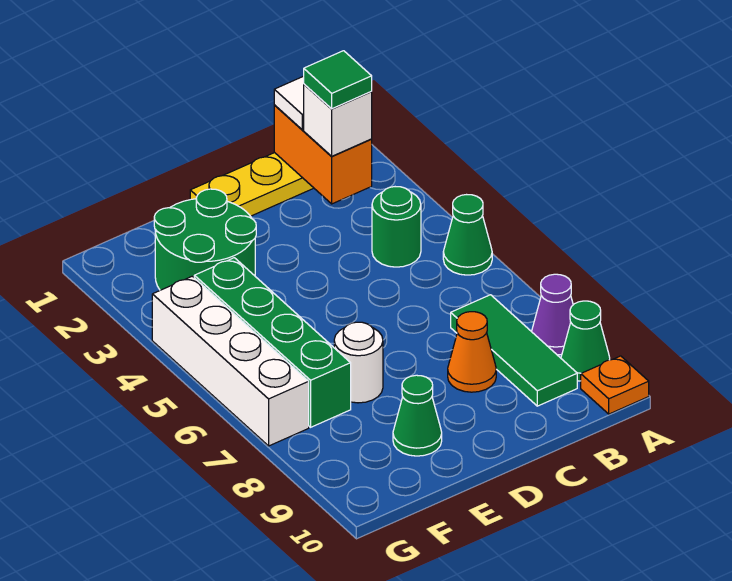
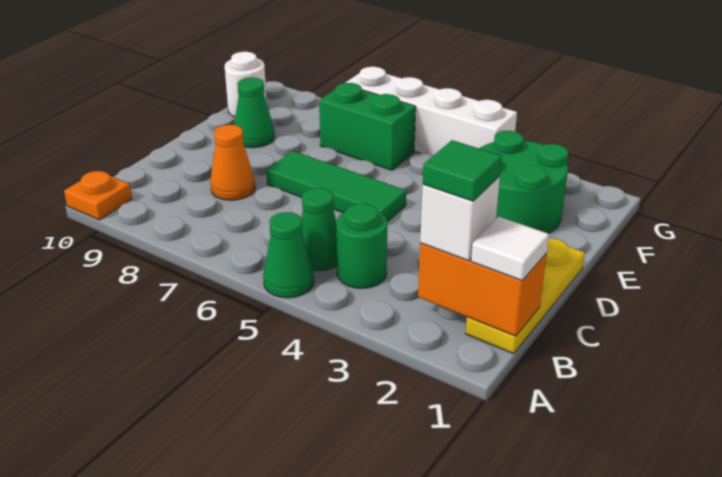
purple cone A8 level 1 -> none
green cone A9 level 1 -> green cone B5 level 1
green tile B7:B9 level 1 -> green tile D5:D7 level 1
white round brick E7 level 1 -> white round brick F10 level 1
green brick F4:F7 level 1 -> green brick F6:F7 level 1

